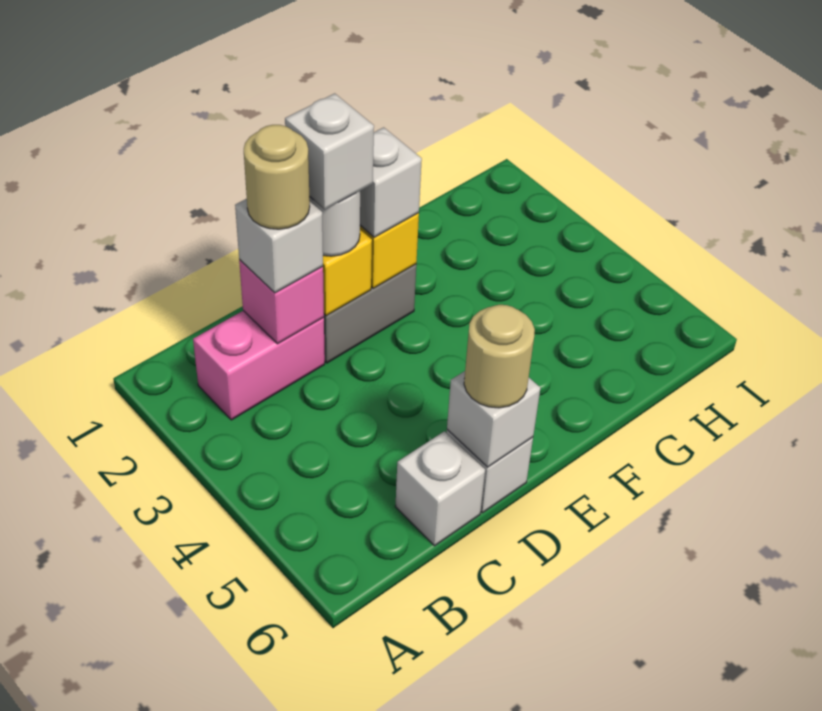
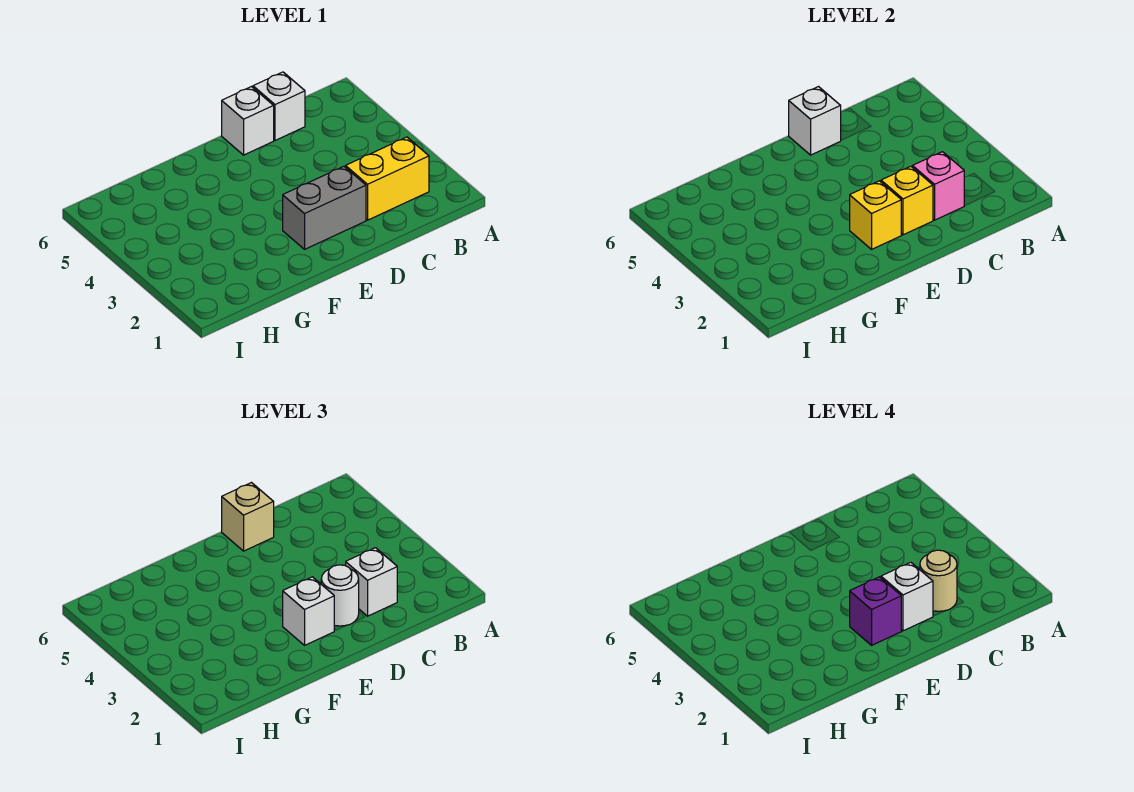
pink brick B2:C2 level 1 -> yellow brick B2:C2 level 1
tan round brick D6 level 3 -> tan brick D6 level 3
none -> purple brick E2 level 4

